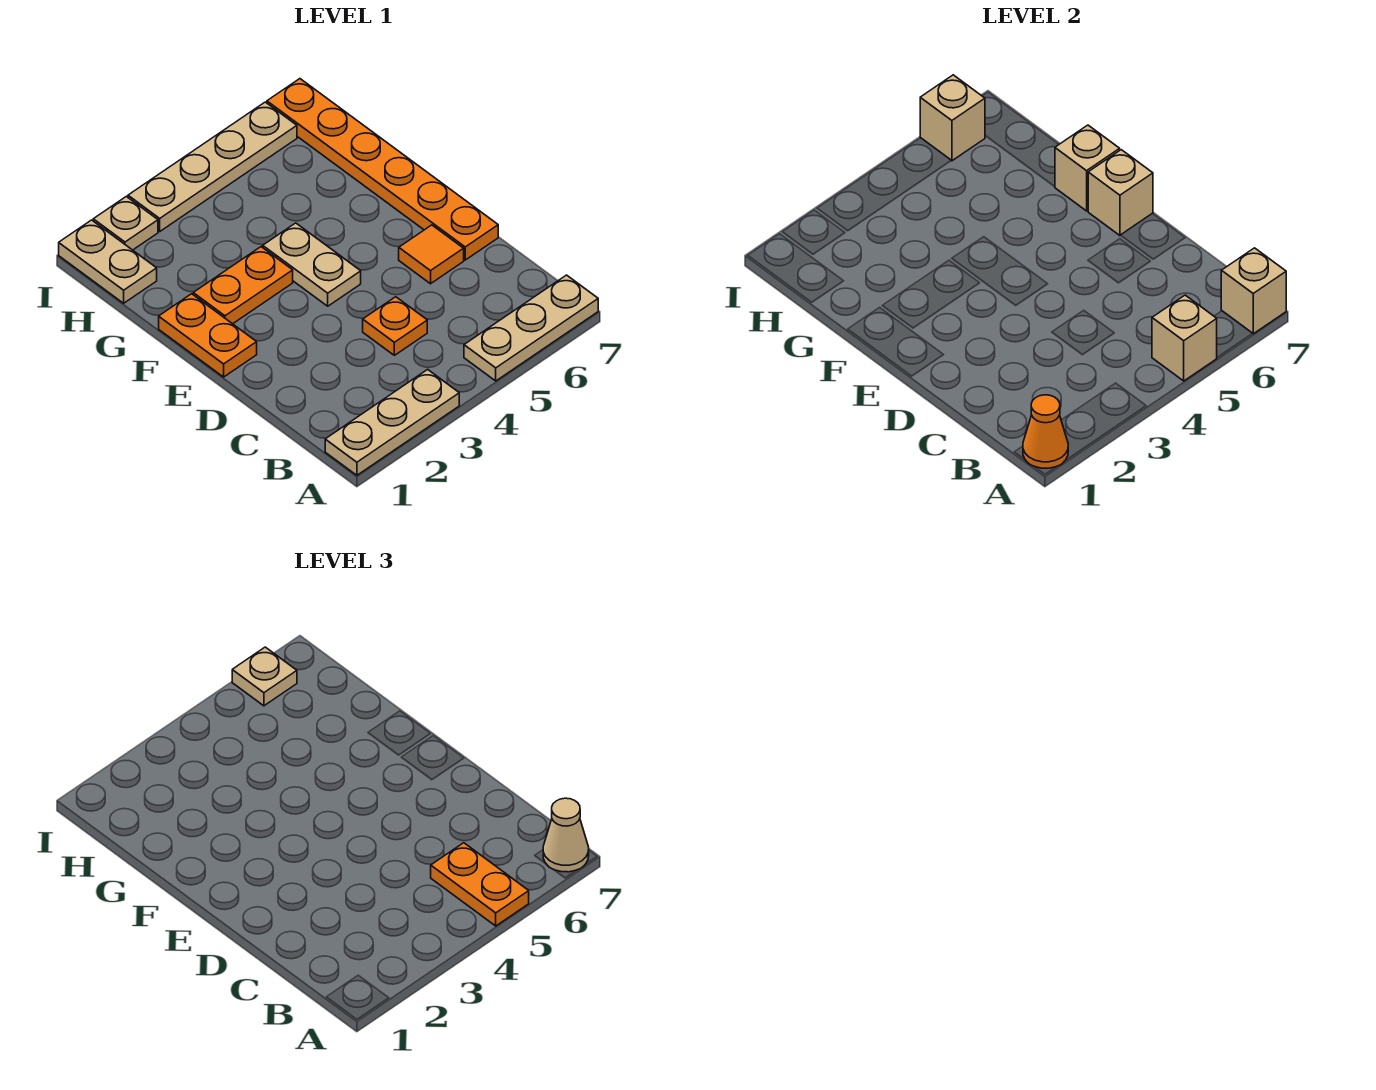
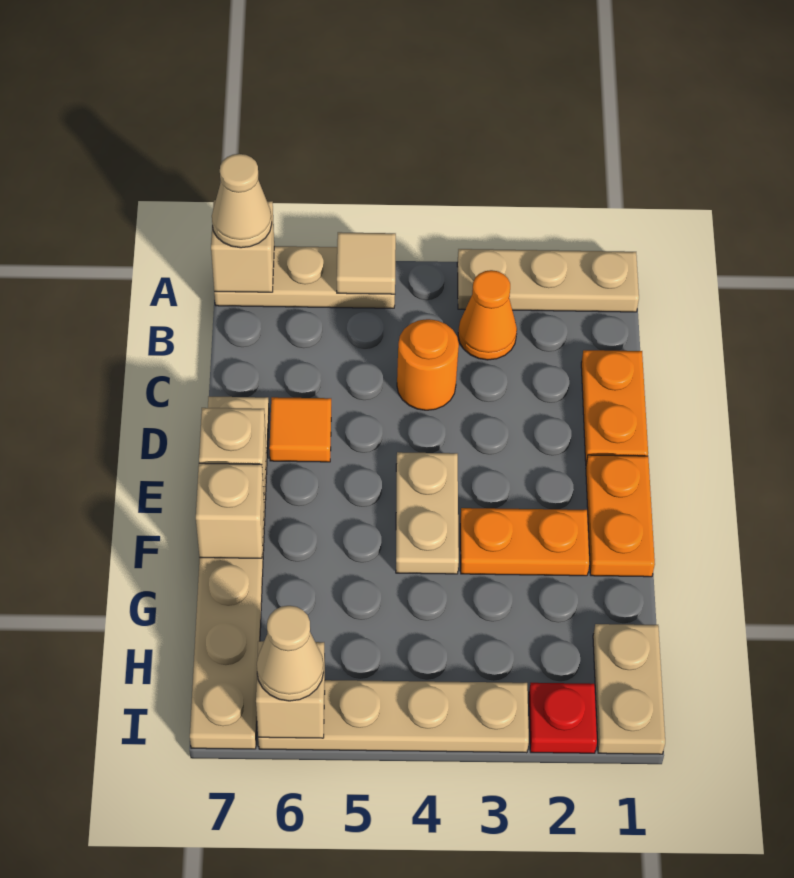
orange cone A1 level 2 -> orange cone B3 level 1
tan brick A5 level 2 -> tan tile A5 level 2
orange plate A5:B5 level 3 -> orange plate C1:D1 level 1
orange plate C4 level 1 -> orange round brick C4 level 1
orange plate D7:I7 level 1 -> tan plate D7:I7 level 1
tan plate I2 level 1 -> red plate I2 level 1
tan plate I6 level 3 -> tan cone I6 level 3

